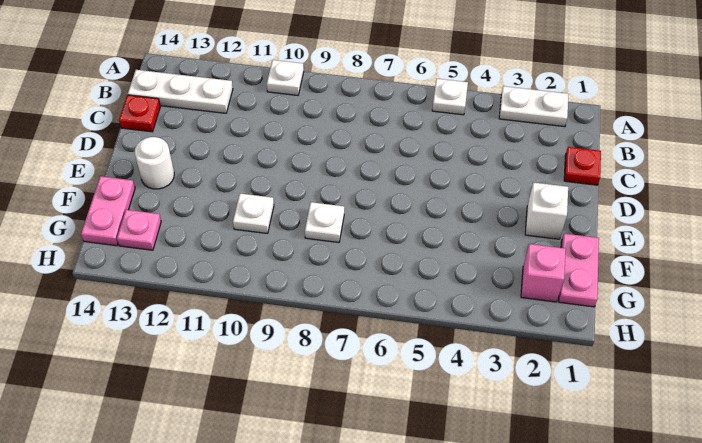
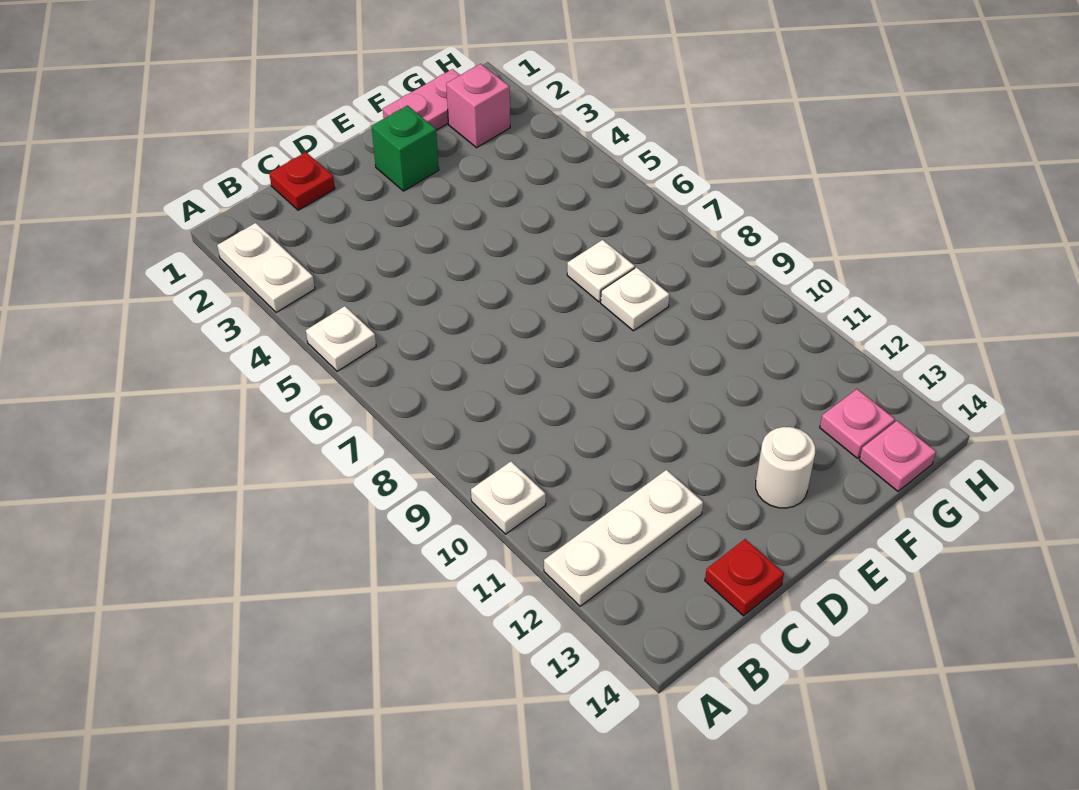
white plate B12:B14 level 1 -> white plate A12:C12 level 1
white brick E2 level 1 -> green brick E2 level 1
white plate F10 level 1 -> white plate F7 level 1
pink plate F14:G14 level 1 -> pink plate G14 level 1

